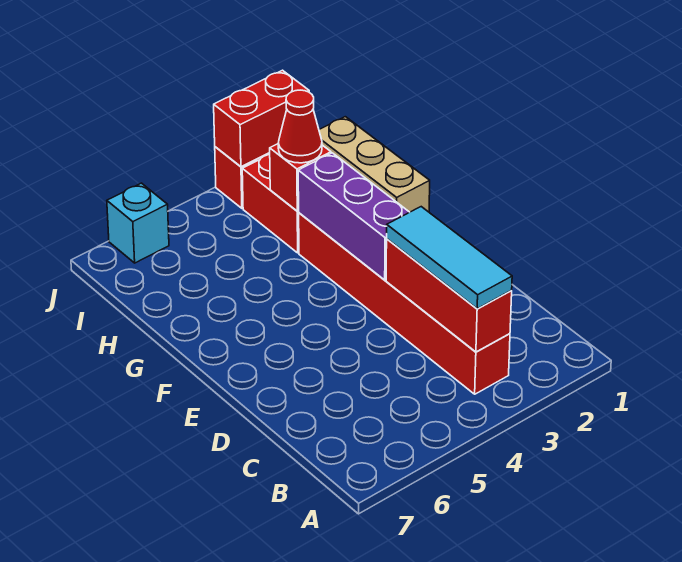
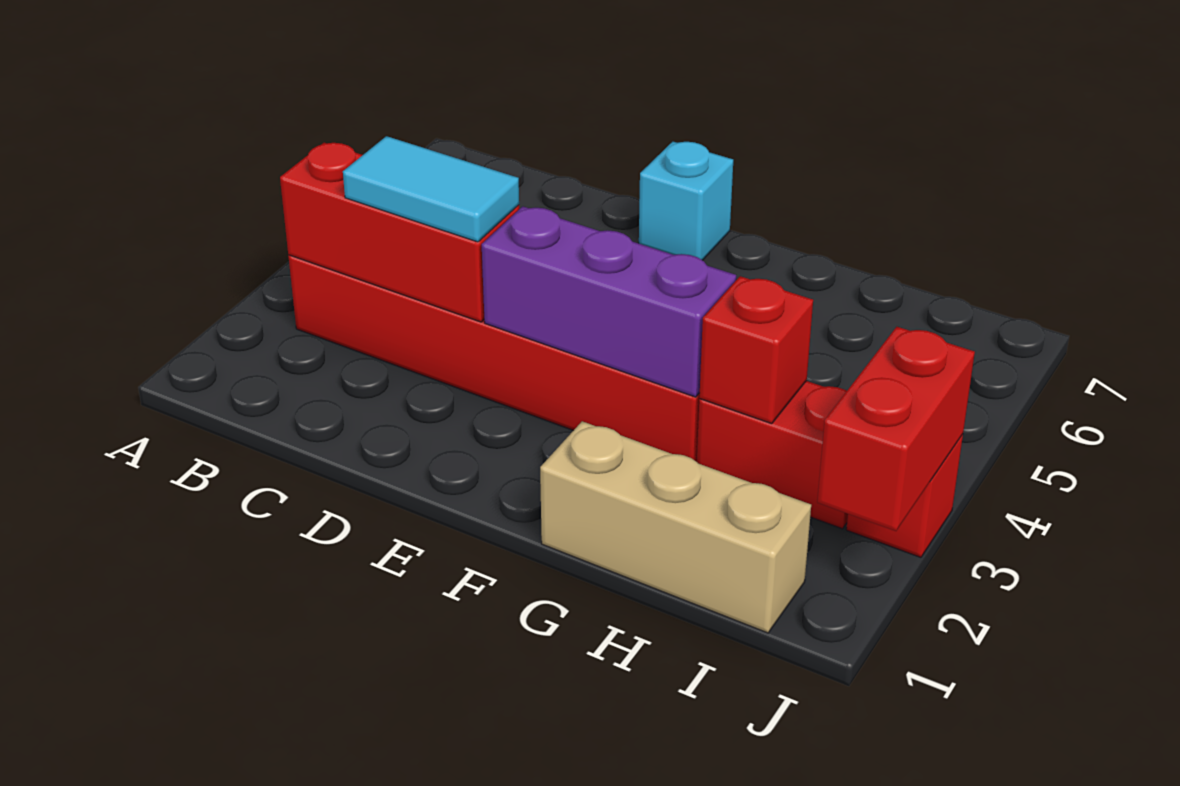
cyan tile B3:D3 level 3 -> cyan tile C3:D3 level 3
red cone H3 level 3 -> none
cyan brick J6 level 1 -> cyan brick E7 level 1

